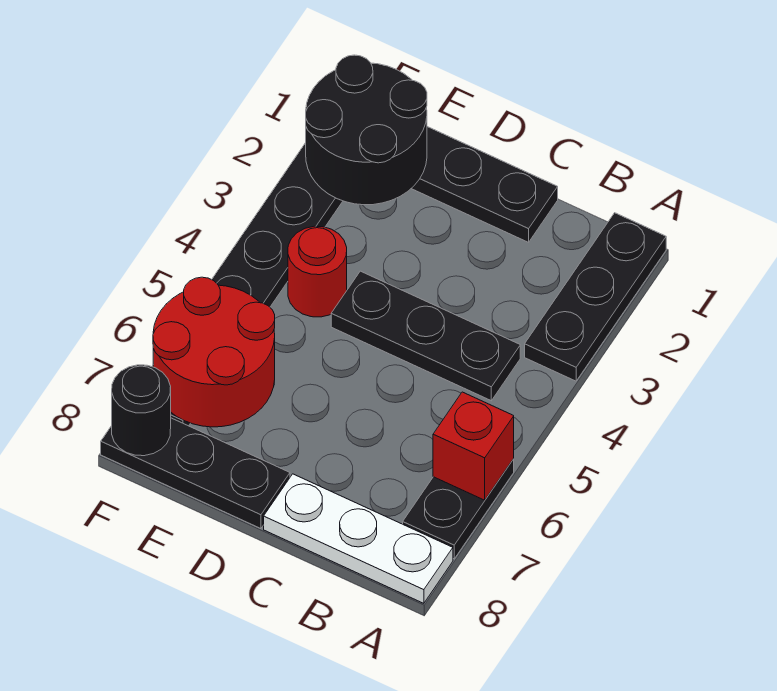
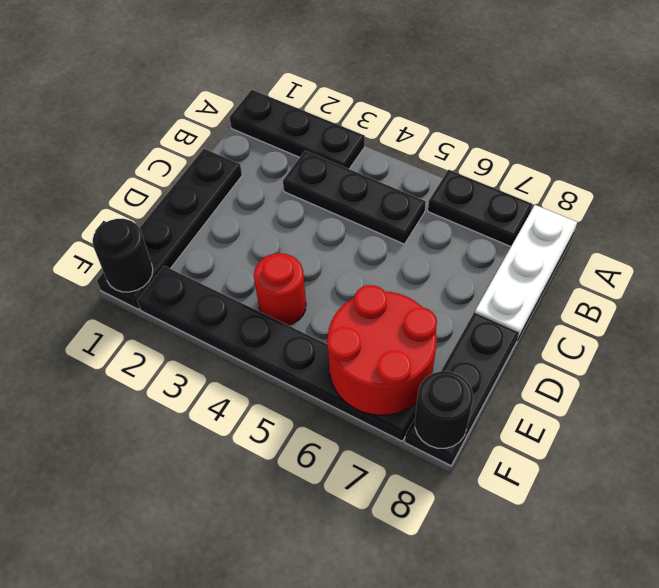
red brick A6 level 2 -> none
black plate B4:D4 level 1 -> black plate B3:B5 level 1
black round brick E1:F2 level 2 -> black round brick F1 level 2

